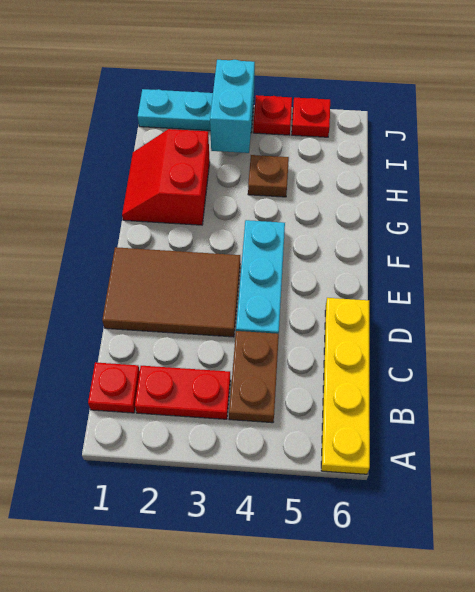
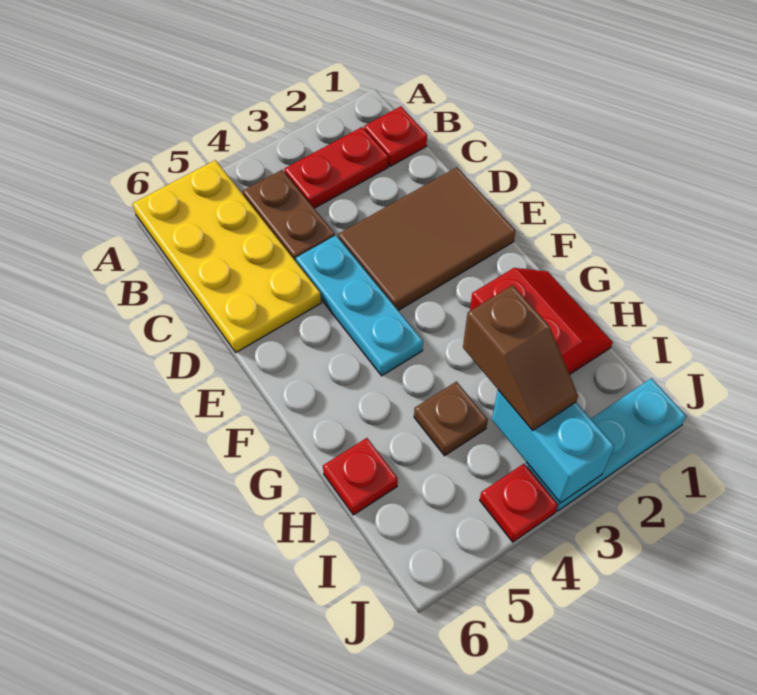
yellow plate A6:D6 level 1 -> yellow plate A5:D6 level 1
none -> brown slope H3:I3 level 3 top H
red plate J5 level 1 -> red plate H6 level 1

